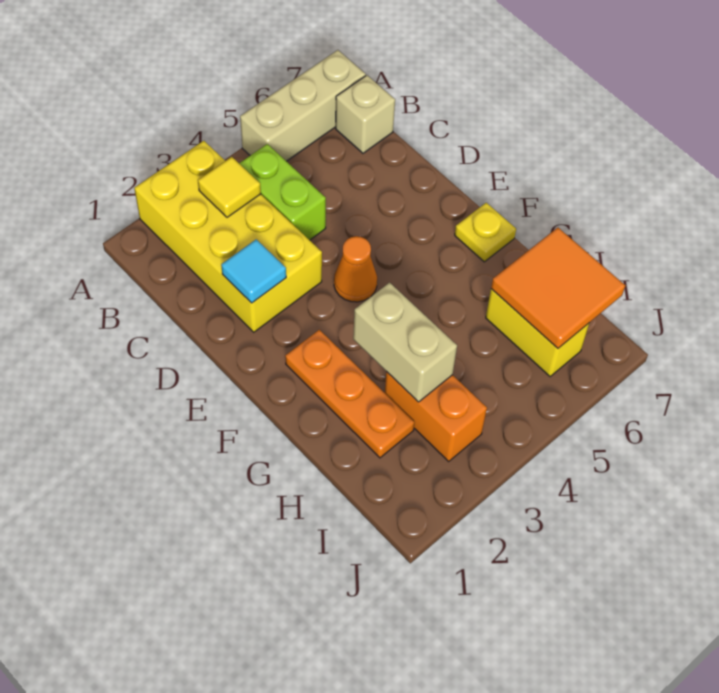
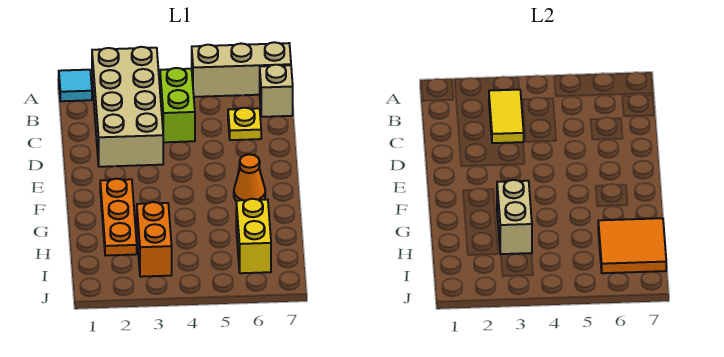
yellow brick A2:D3 level 1 -> tan brick A2:D3 level 1
yellow tile B3 level 2 -> yellow tile B3:C3 level 2
cyan tile D2 level 2 -> cyan tile A1 level 1
orange cone E4 level 1 -> orange cone F6 level 1
yellow plate F7 level 1 -> yellow plate C6 level 1

